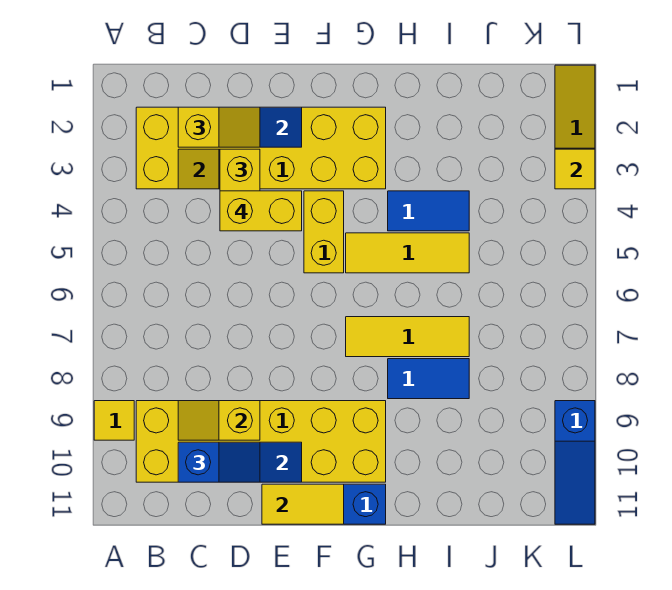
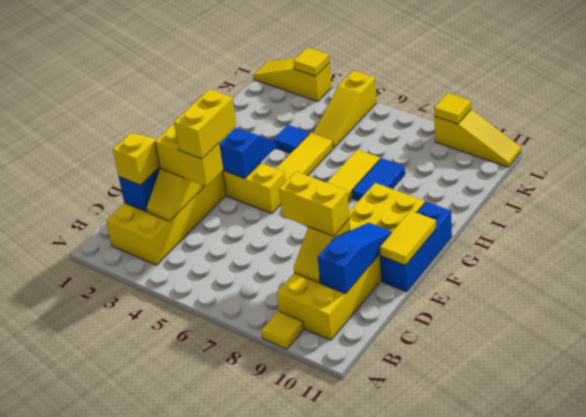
blue slope C10:D10 level 3 top C -> blue slope F4:G4 level 2 top F
none -> yellow brick D8:D9 level 3
blue tile H4:I4 level 1 -> blue tile I4 level 1
none -> yellow slope J5:L5 level 1 top L
blue slope L9:L11 level 1 top 9 -> yellow slope L9:L11 level 1 top 9
none -> yellow tile L9 level 2

